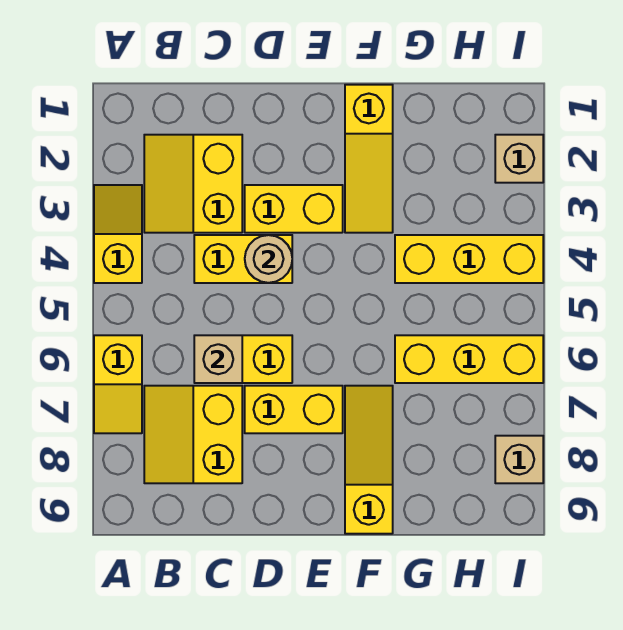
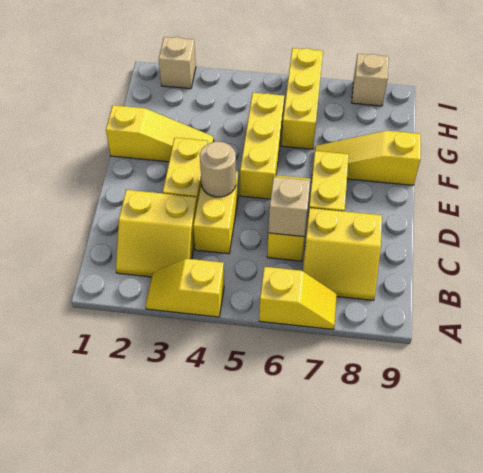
yellow brick G4:I4 level 1 -> yellow brick E5:G5 level 1

